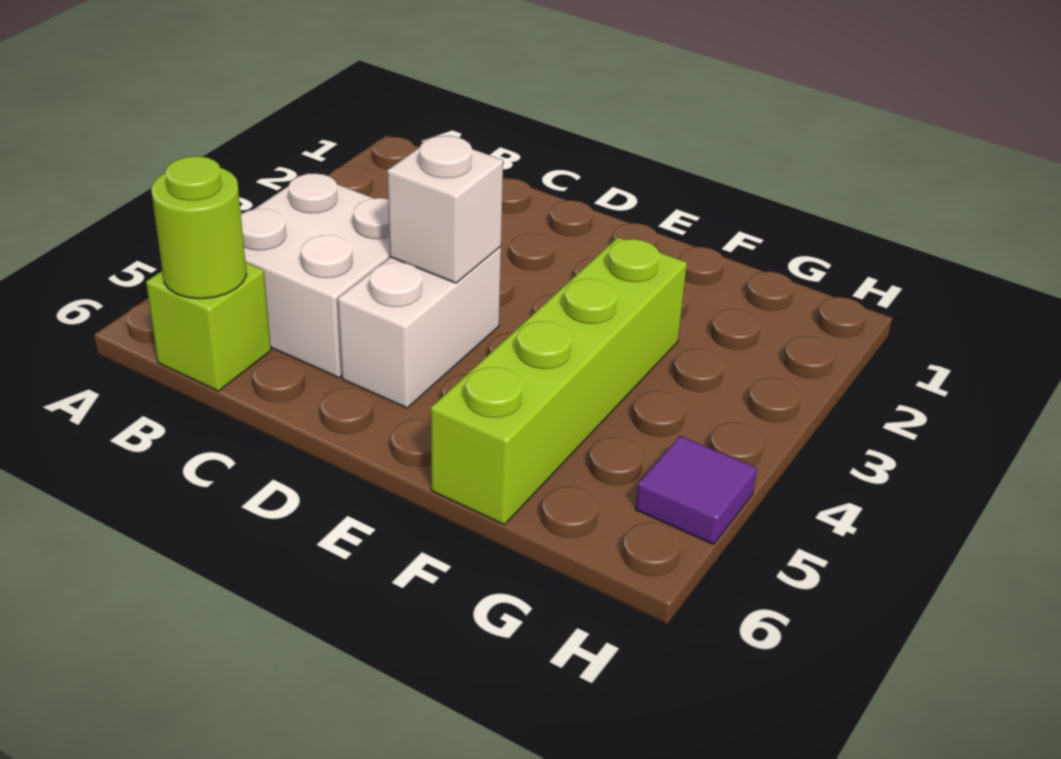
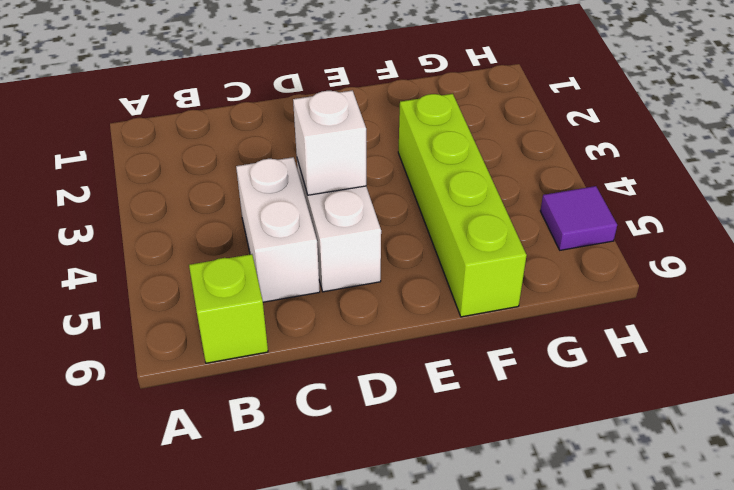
white brick B4:C5 level 1 -> white brick C4:C5 level 1
lime round brick B6 level 2 -> none

